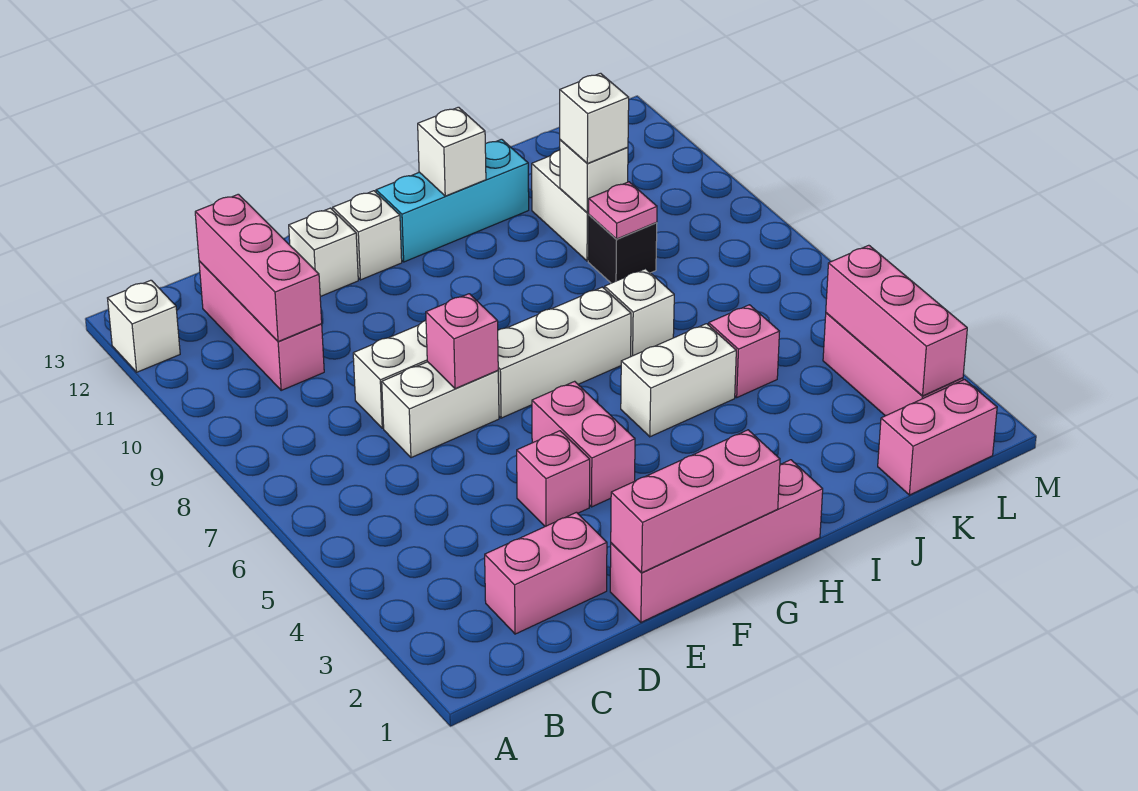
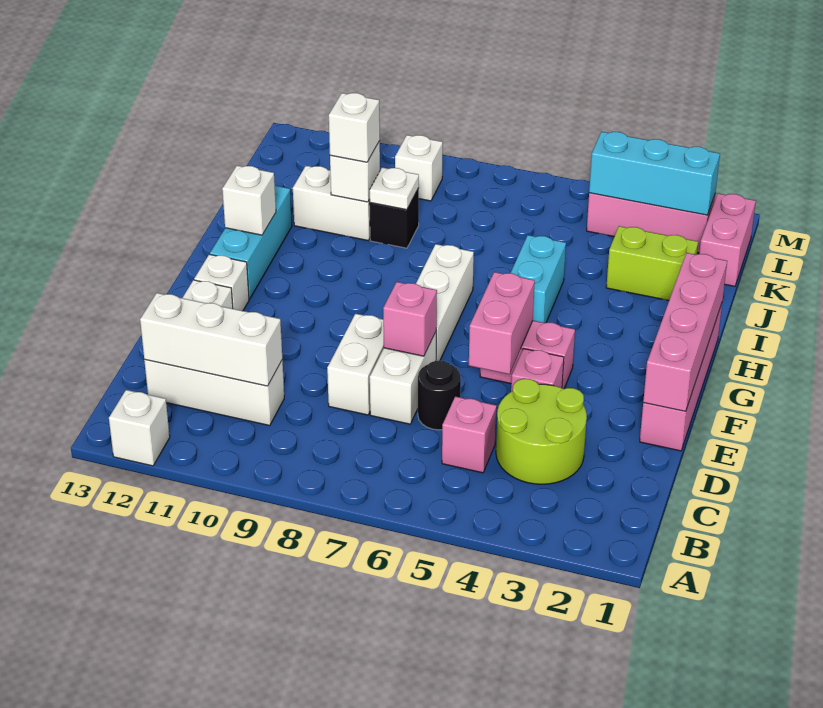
pink brick C2:D2 level 1 -> pink brick E5:F5 level 2
none -> lime round brick C3:D4 level 1
pink brick C10:C12 level 1 -> white brick C10:C12 level 1
pink brick C10:C12 level 2 -> white brick C10:C12 level 2
none -> black round brick D6 level 1
pink brick E1:G1 level 2 -> pink brick E1:H1 level 2
white brick H5:I5 level 1 -> cyan brick H5:I5 level 1
white brick I7 level 1 -> white brick L9 level 1
none -> lime brick J2:J3 level 1
pink brick J5 level 1 -> pink brick C5 level 1
pink plate J9 level 2 -> white plate J9 level 2
pink brick L2:L4 level 2 -> cyan brick L2:L4 level 2

